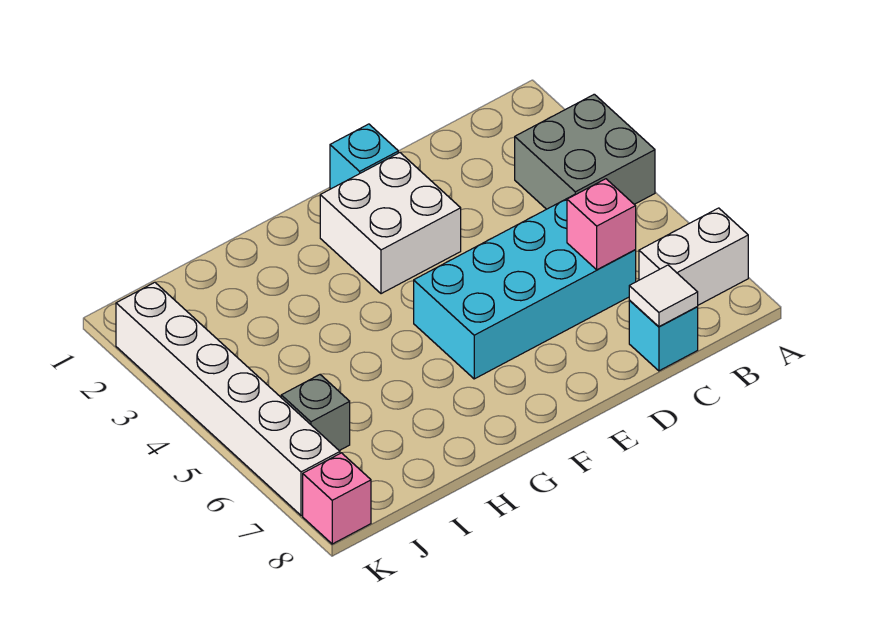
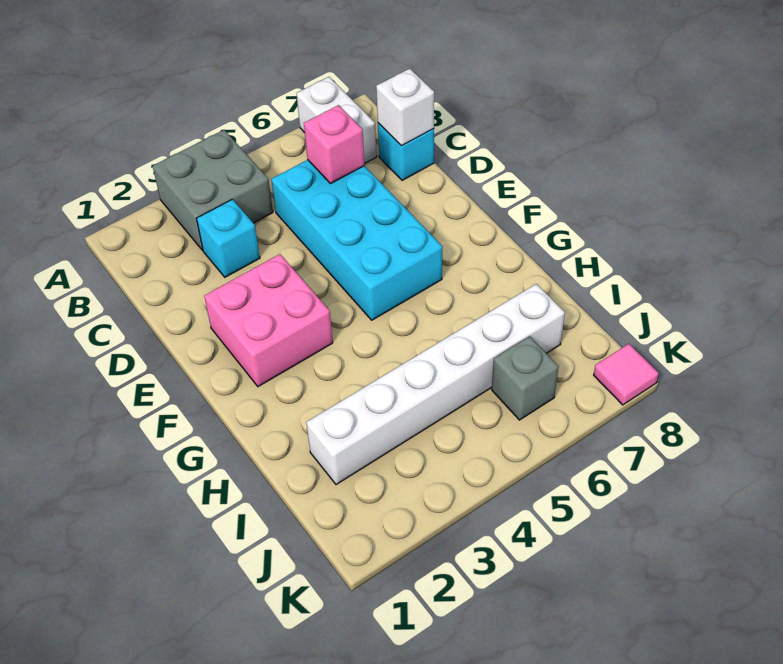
white tile C8 level 2 -> white brick C8 level 2
cyan brick E1 level 1 -> cyan brick C3 level 1
white brick E2:F3 level 1 -> pink brick E2:F3 level 1
white brick K2:K7 level 1 -> white brick I2:I7 level 1
pink brick K8 level 1 -> pink tile K8 level 1

